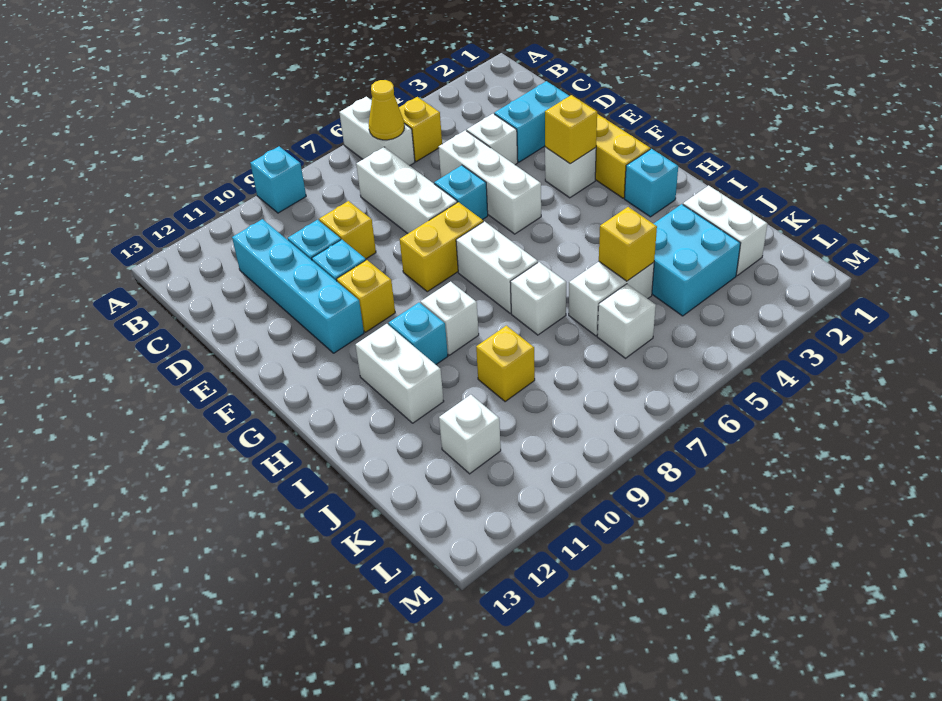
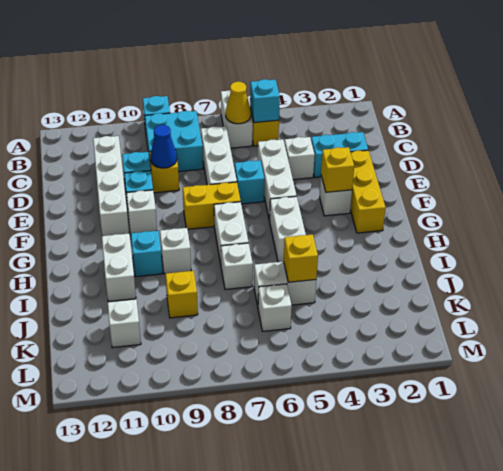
cyan brick C11:F11 level 1 -> white brick C11:F11 level 1
none -> blue cone D9 level 2
yellow brick F10 level 1 -> white brick F10 level 1
cyan brick H2 level 1 -> cyan brick B5 level 2
white brick J2:K2 level 1 -> white brick G5:H5 level 1
cyan brick J3:K4 level 1 -> cyan brick B8:C9 level 1

